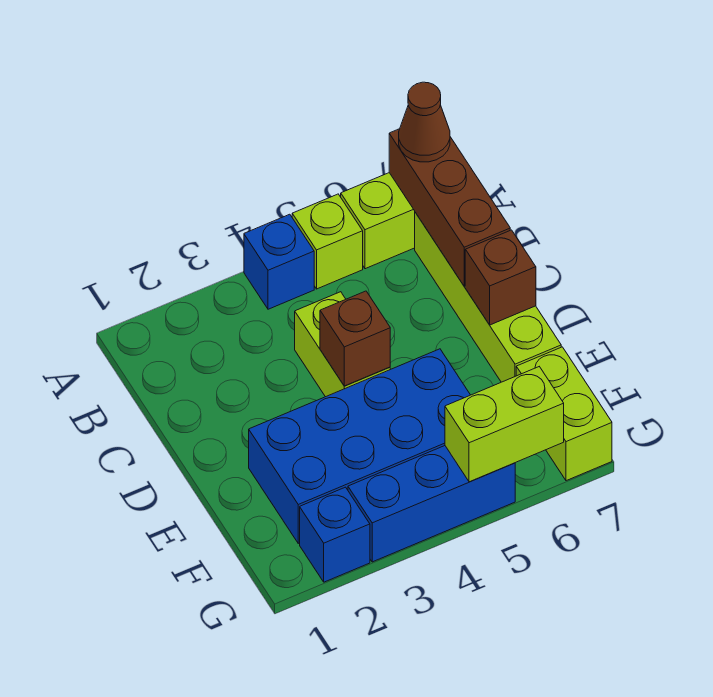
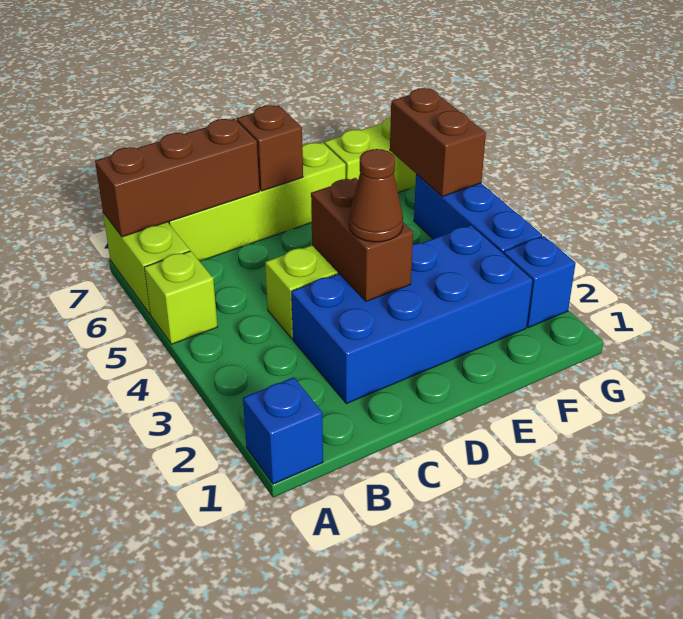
blue brick A4 level 1 -> blue brick A1 level 1
brown cone A7 level 3 -> brown cone D3 level 3
brown brick D4 level 2 -> brown brick D3:D4 level 2
blue brick E2:F5 level 1 -> blue brick C2:F3 level 1
lime brick G5:G6 level 2 -> brown brick G5:G6 level 2

